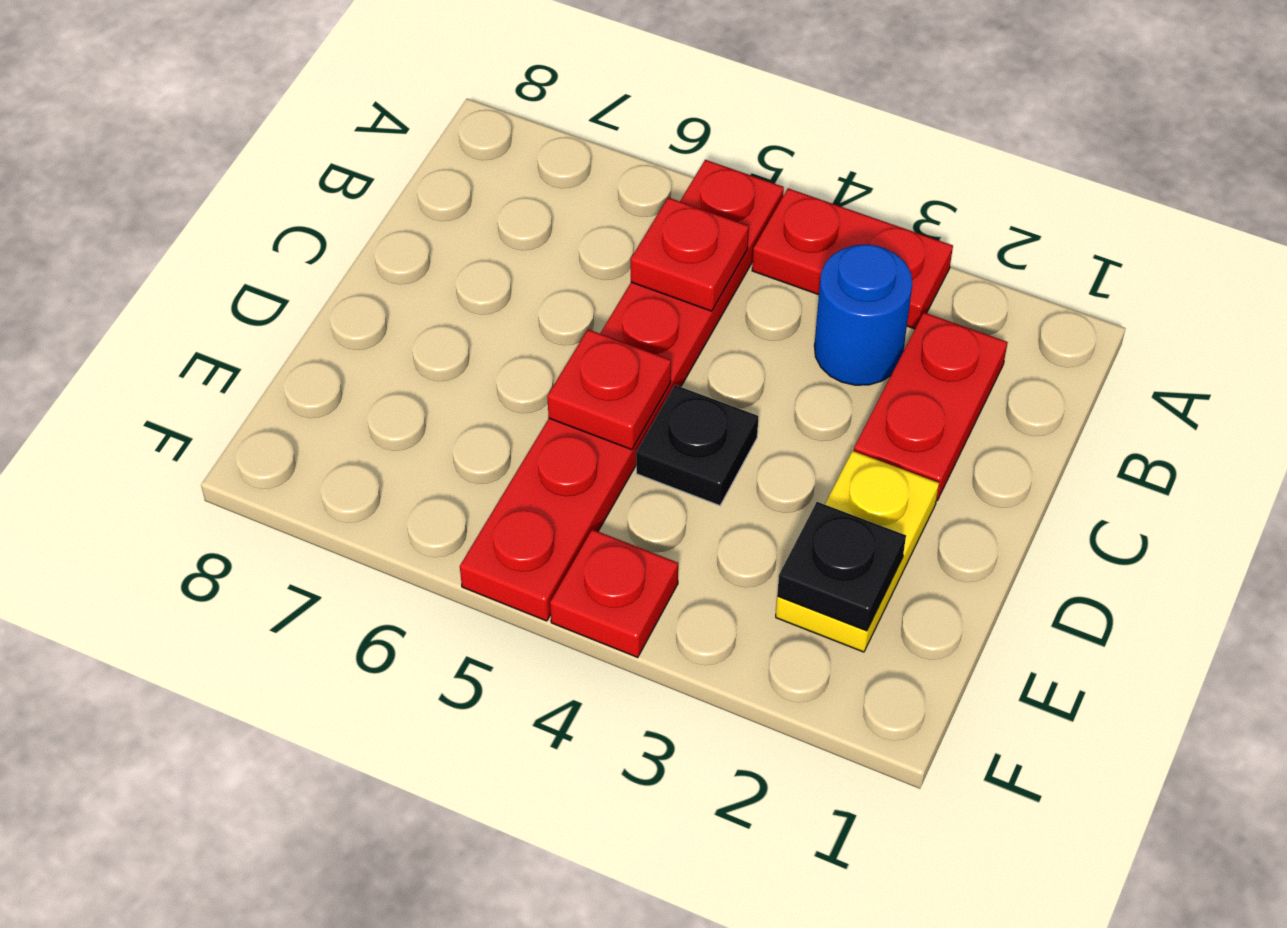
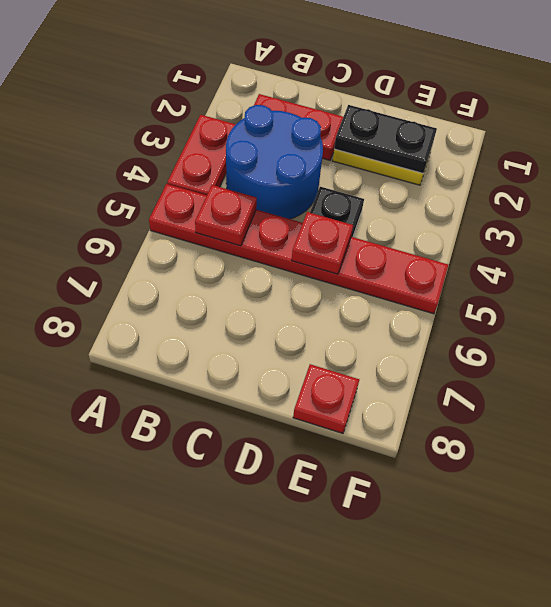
blue round brick B3 level 1 -> blue round brick B3:C4 level 1
black plate E2 level 2 -> black plate D2:E2 level 2
red plate F4 level 1 -> red plate E8 level 1

